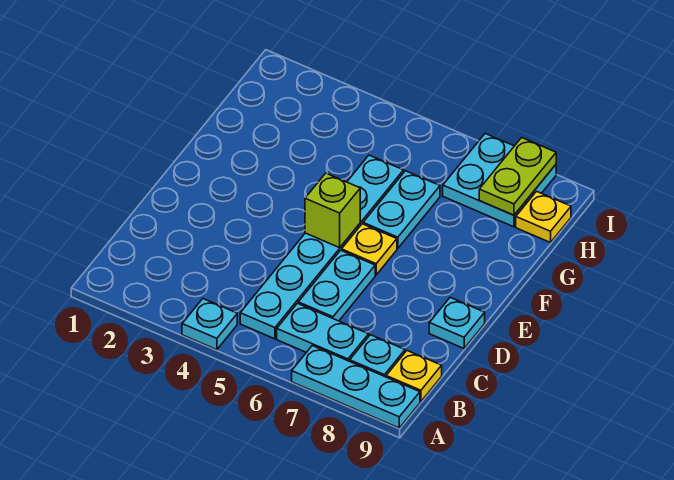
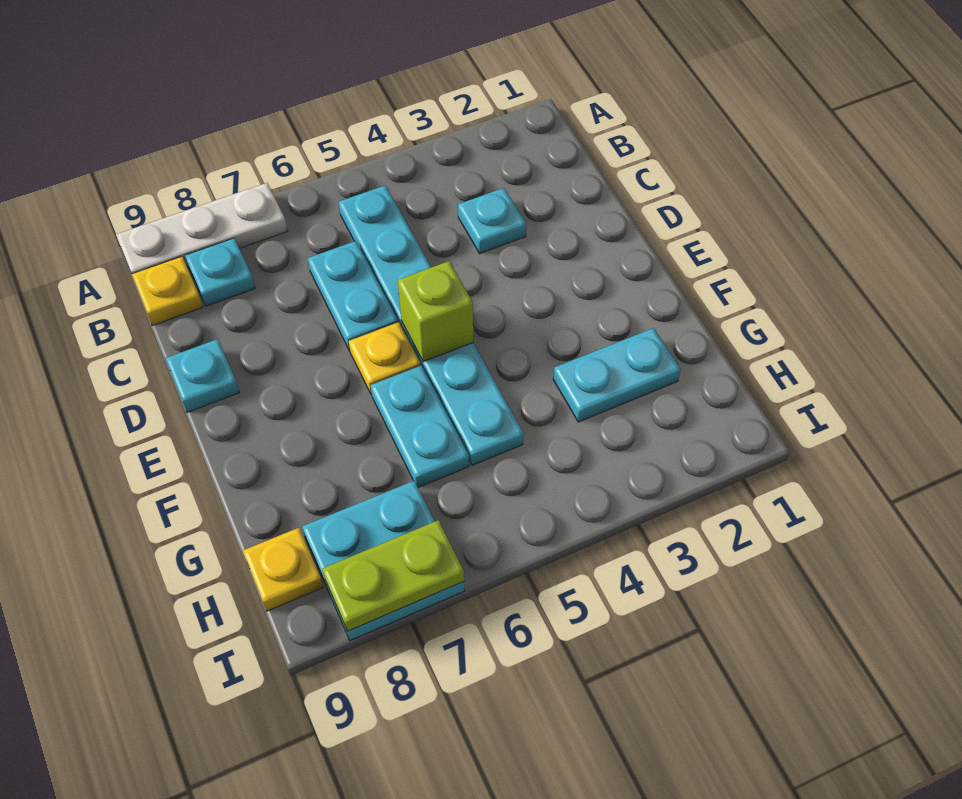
cyan plate A4 level 1 -> cyan plate C3 level 1
cyan plate A7:A9 level 1 -> white plate A7:A9 level 1
cyan plate B6:B7 level 1 -> cyan plate G2:G3 level 1
lime plate H8:I8 level 2 -> lime plate I7:I8 level 2

